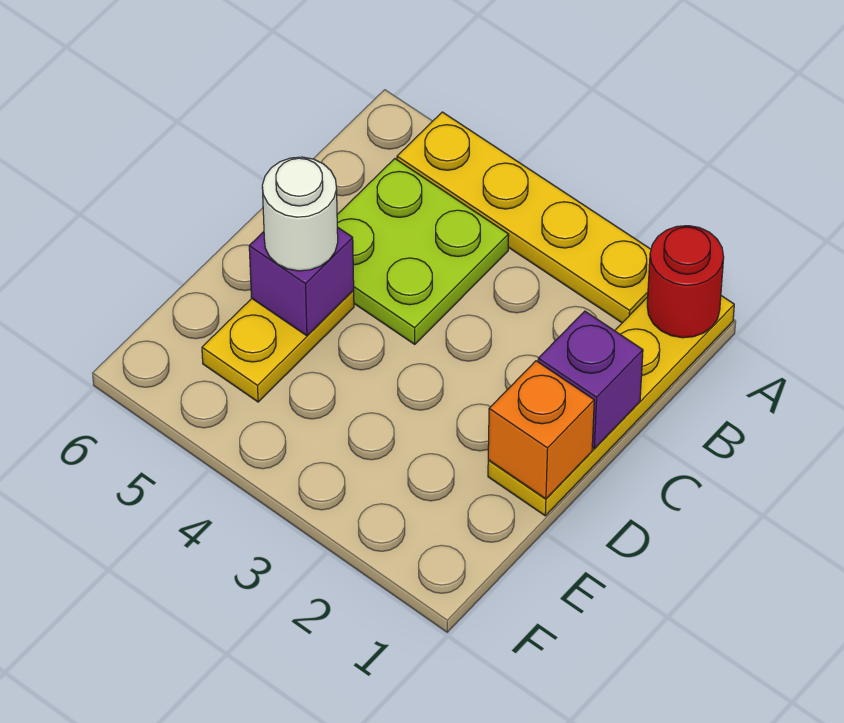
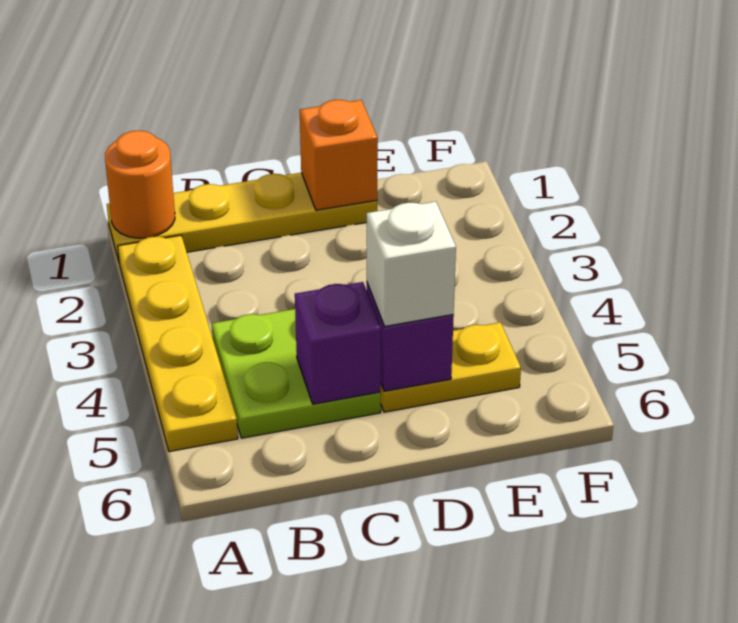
red round brick A1 level 2 -> orange round brick A1 level 2
purple brick C1 level 2 -> purple brick C5 level 2
white round brick D5 level 3 -> white brick D5 level 3

